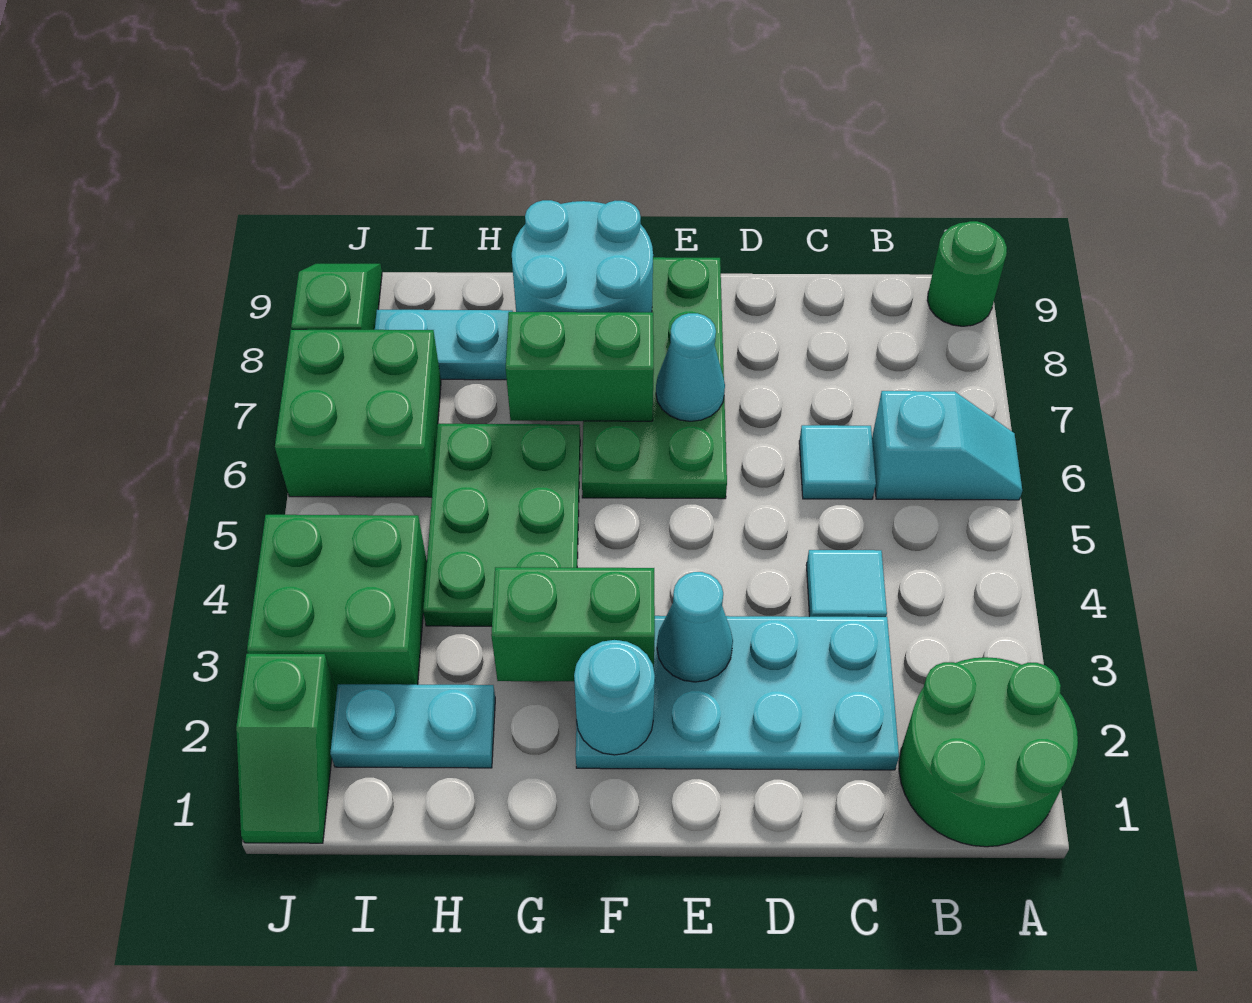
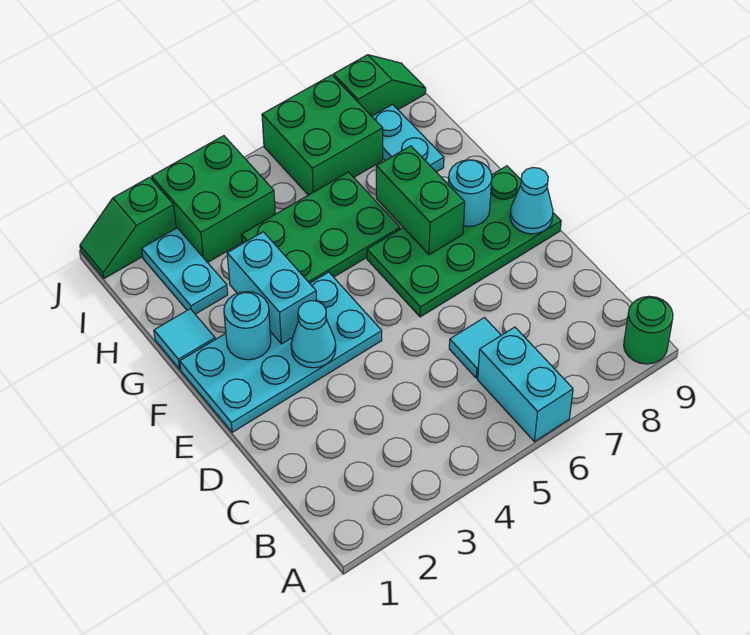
green round brick A1:B2 level 1 -> none
cyan slope A6:B6 level 1 top B -> cyan brick A6:B6 level 1
cyan plate C2:F3 level 1 -> cyan plate E1:F4 level 1
cyan tile C4 level 1 -> cyan tile G1 level 1
cyan cone E7 level 2 -> cyan cone E9 level 2
green brick F3:G3 level 2 -> cyan brick F3:G3 level 2
cyan round brick F8:G9 level 2 -> cyan round brick F8 level 2

